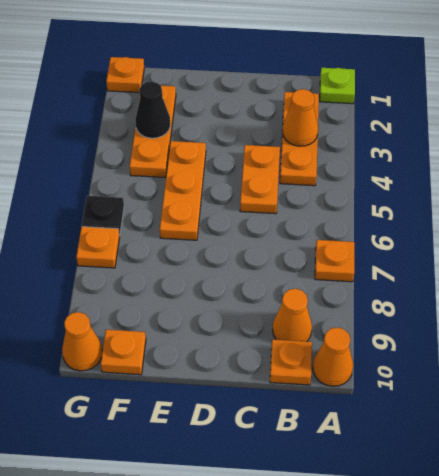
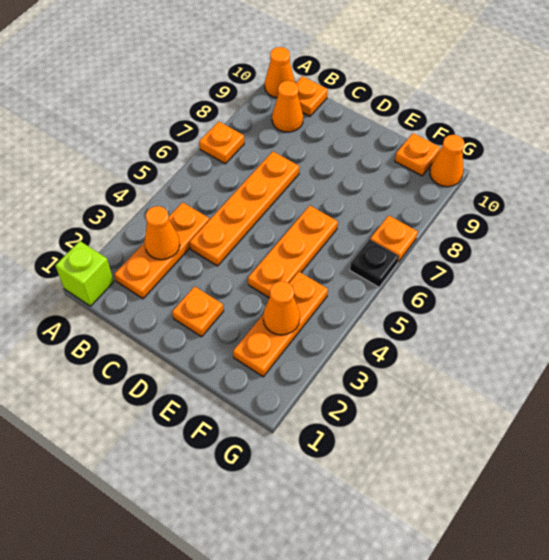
lime plate A1 level 1 -> lime brick A1 level 1
orange plate C4:C5 level 1 -> orange plate C4:C7 level 1
black cone F3 level 2 -> orange cone F3 level 2
orange plate G1 level 1 -> orange plate D2 level 1

